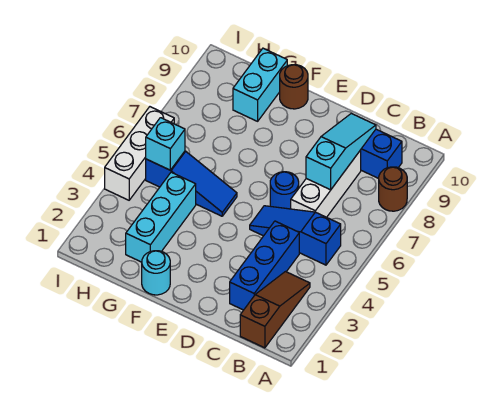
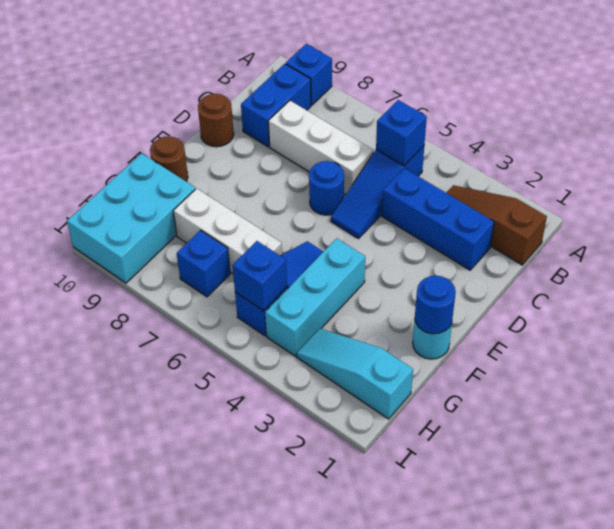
brown round brick A8 level 1 -> brown round brick D10 level 1
none -> blue brick A9 level 1
none -> blue brick B5 level 2
cyan slope C7:C9 level 2 top 7 -> cyan slope H1:H3 level 1 top 1
none -> blue round brick F1 level 2
cyan brick G2:G4 level 1 -> cyan brick F4:H4 level 1
cyan brick G9:G10 level 1 -> cyan brick G9:I10 level 1
cyan brick H5 level 2 -> blue brick H5 level 2
none -> blue brick H7 level 1
white brick I4:I6 level 1 -> white brick G6:G8 level 1

